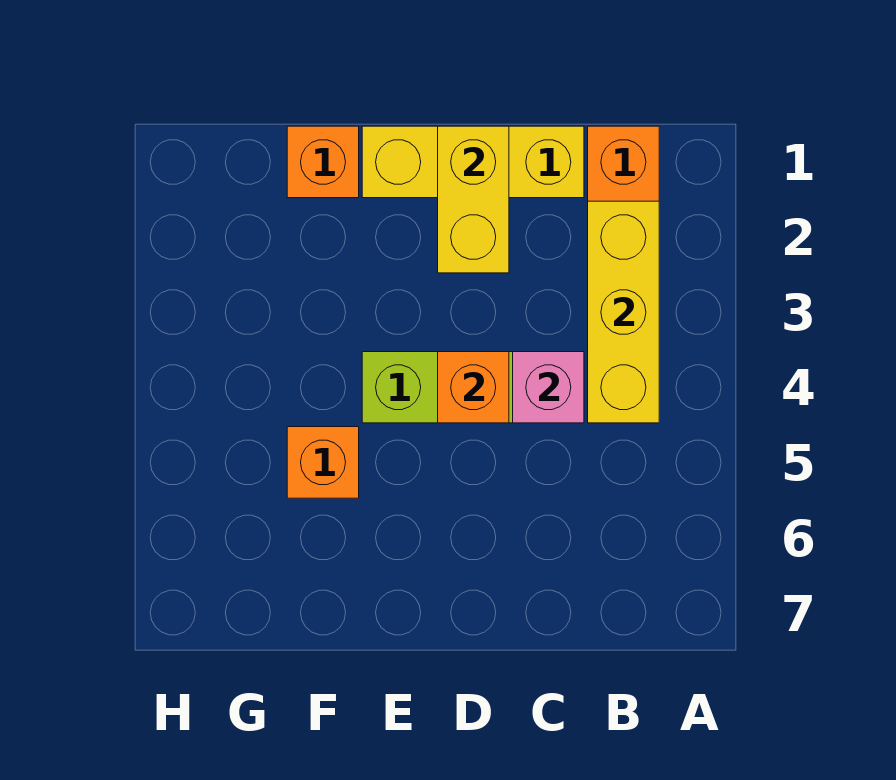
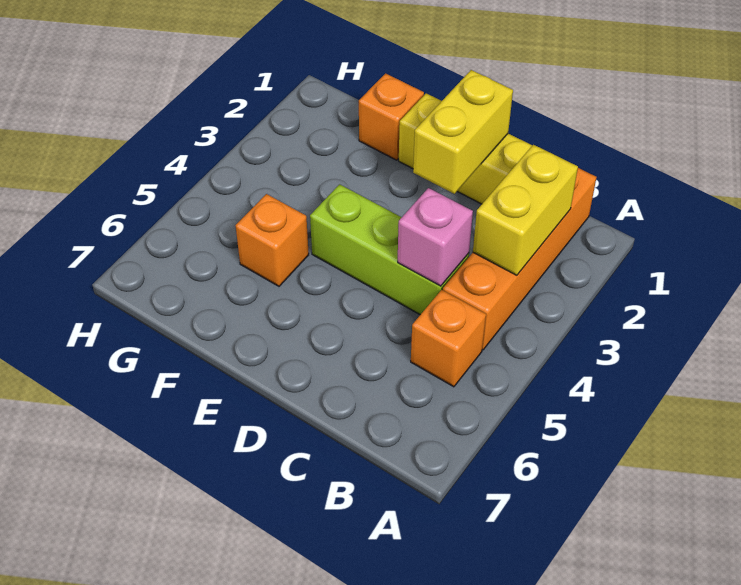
yellow brick B2:B4 level 2 -> yellow brick B2:B3 level 2
orange brick D4 level 2 -> orange brick B5 level 1

